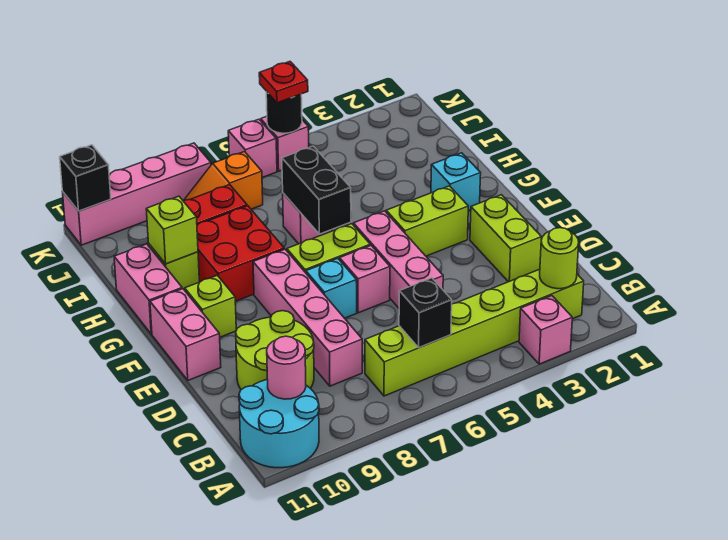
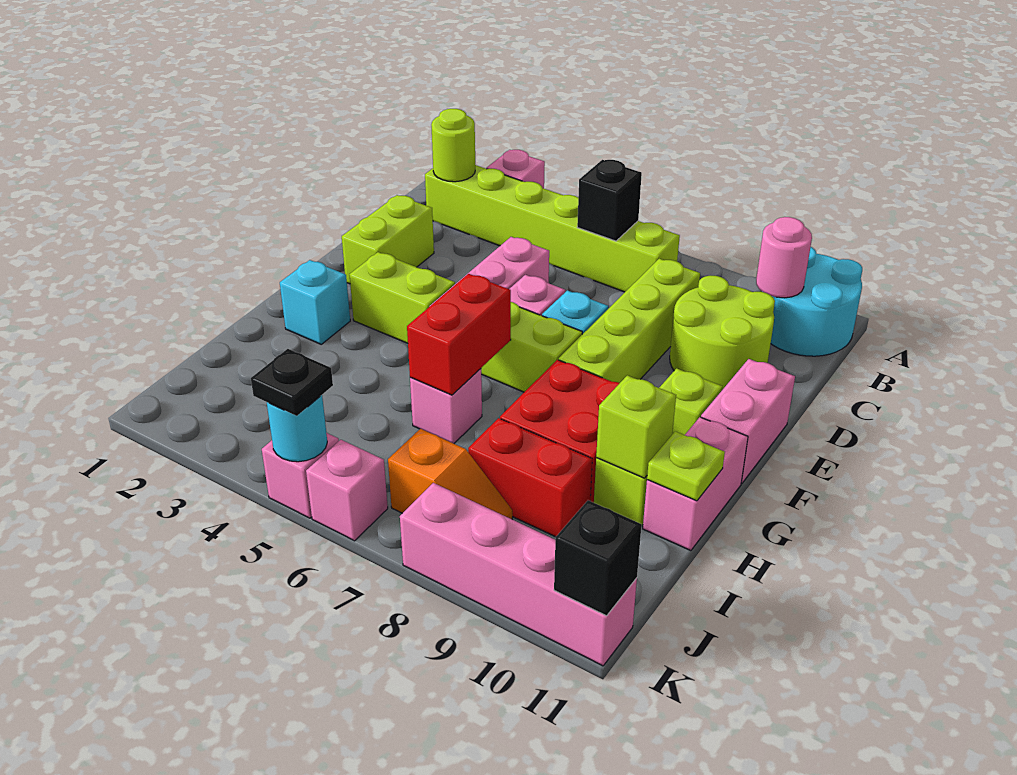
pink brick C8:F8 level 1 -> lime brick C8:F8 level 1
black brick G6:H6 level 2 -> red brick G6:H6 level 2
none -> lime plate H11 level 2
black round brick K5 level 2 -> cyan round brick K5 level 2
red plate K5 level 3 -> black plate K5 level 3

